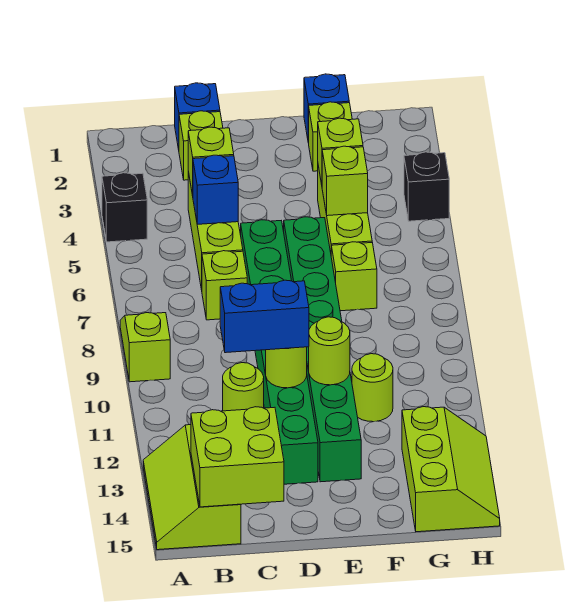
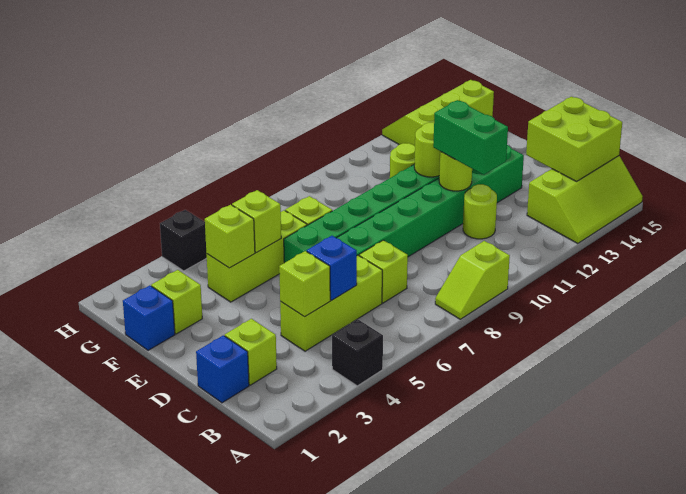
blue brick C11:D11 level 3 -> green brick C11:D11 level 3

